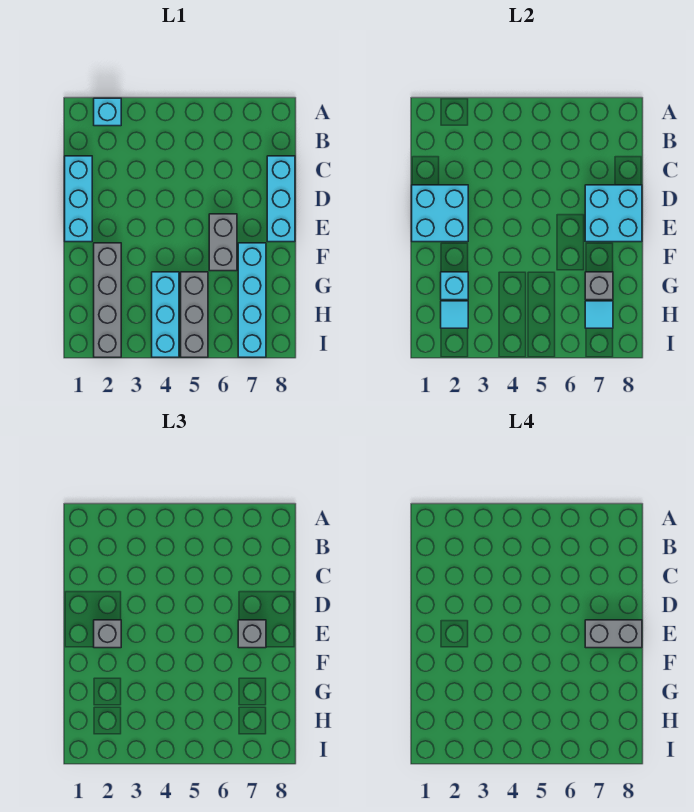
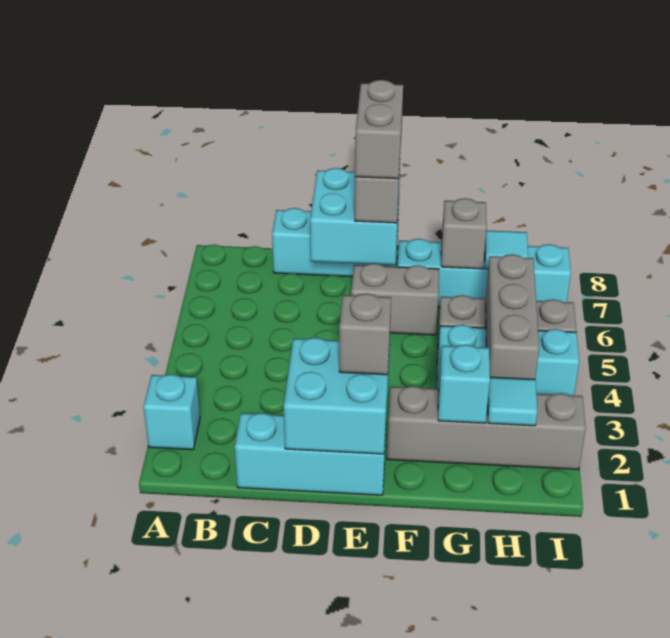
none -> grey brick H3:H5 level 2

